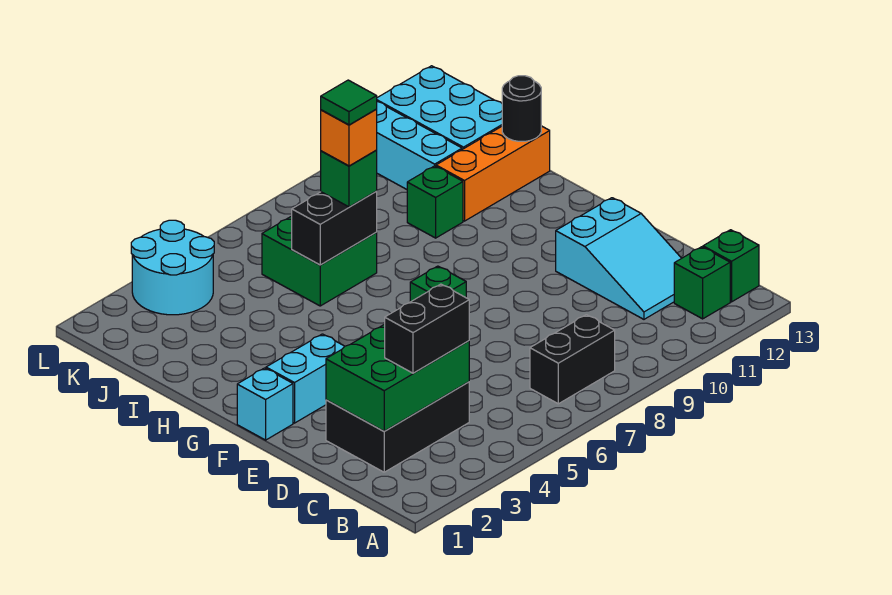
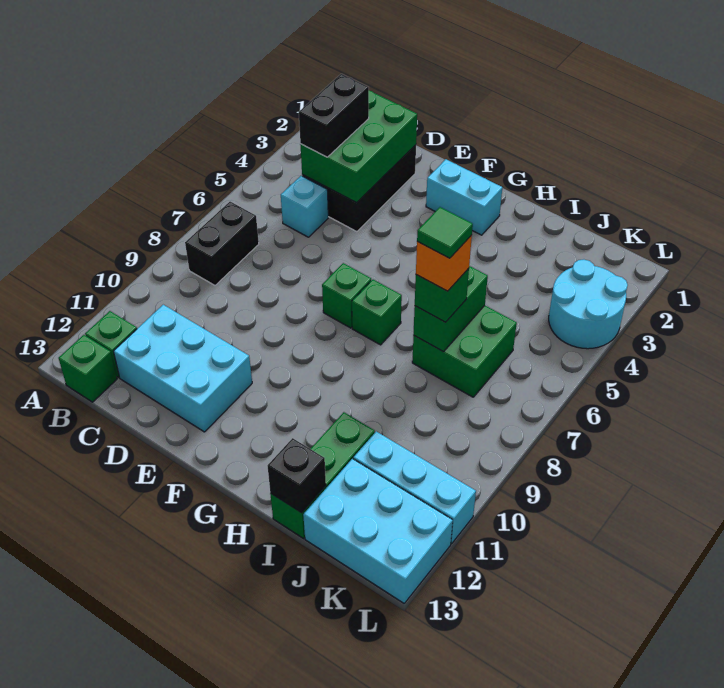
cyan slope C11:E12 level 1 top E -> cyan brick C11:E12 level 1
cyan brick F1 level 1 -> cyan brick C5 level 1
cyan brick F2:F3 level 1 -> cyan brick F2:G2 level 1
black brick I6:I7 level 2 -> green brick I6:I7 level 2
green brick I10 level 1 -> green brick G7 level 1
orange brick I11:I13 level 1 -> green brick I11:I13 level 1
black round brick I13 level 2 -> black brick I13 level 2

